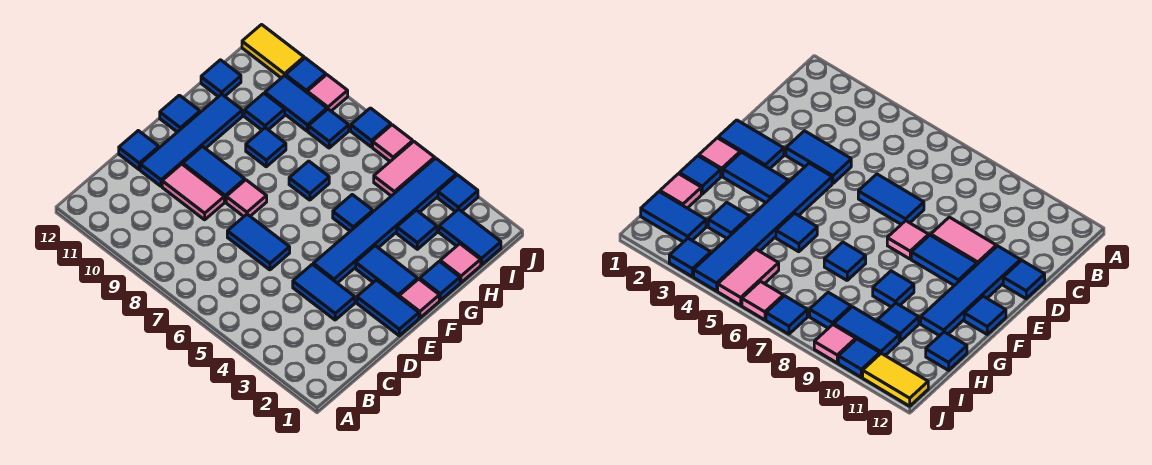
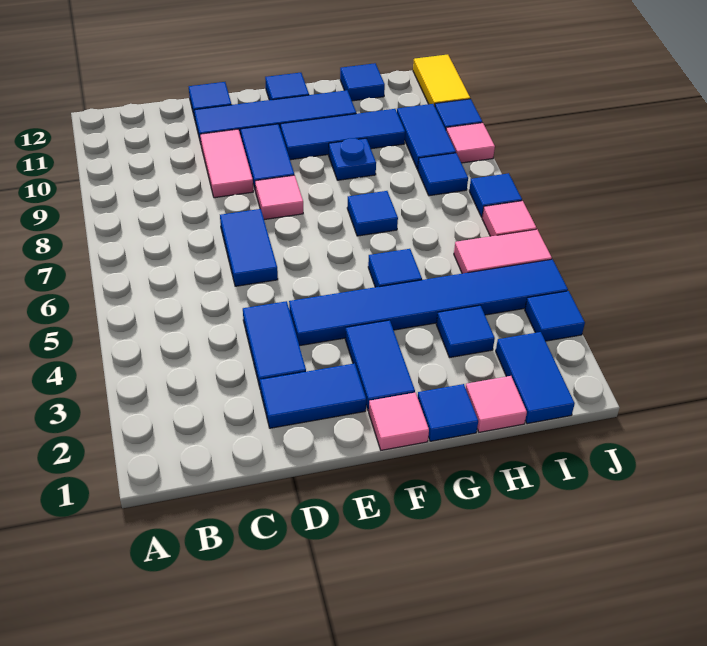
blue tile E1:E2 level 1 -> blue tile D2:E2 level 1
blue tile G9 level 1 -> blue plate G9 level 1
blue tile H10 level 1 -> blue tile F10:H10 level 1

